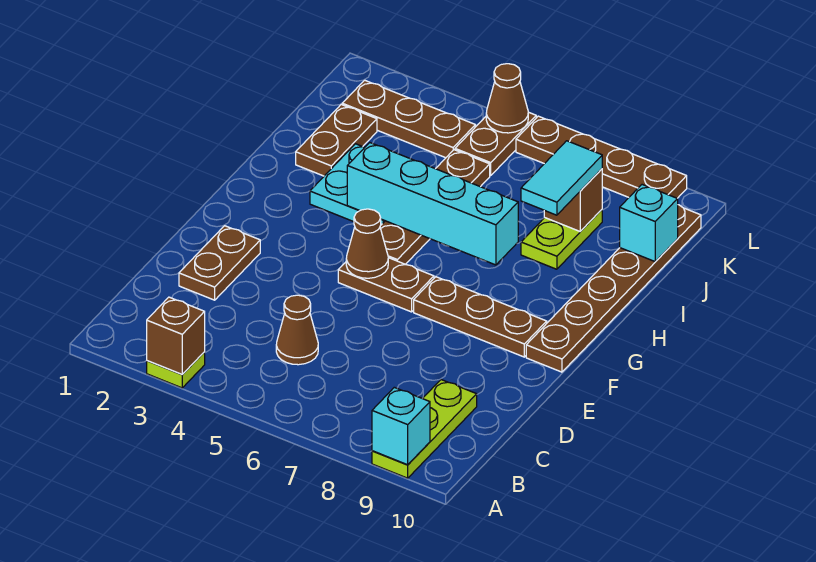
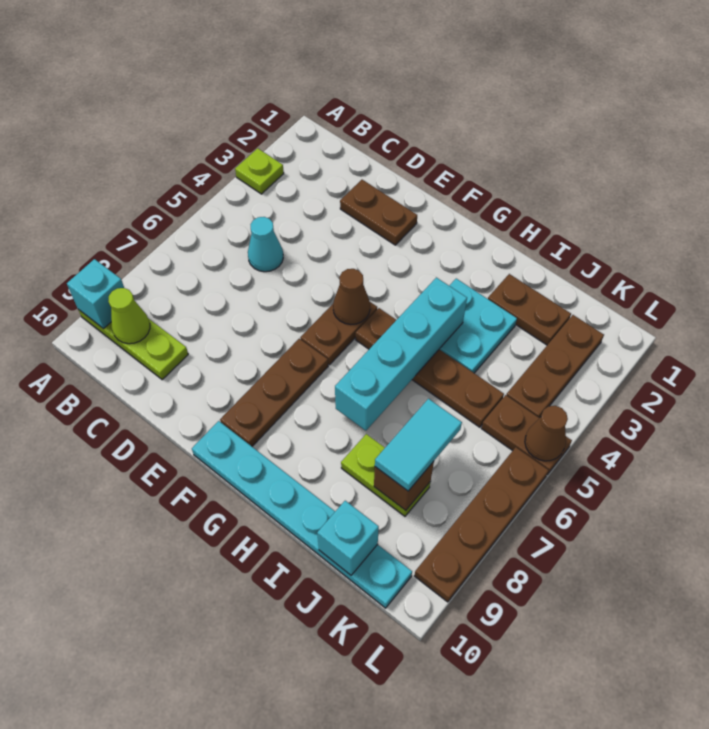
brown brick A3 level 2 -> none
none -> lime cone B9 level 2
brown cone C5 level 1 -> cyan cone C5 level 1
brown plate F10:K10 level 1 -> cyan plate F10:K10 level 1
cyan tile I8:J8 level 3 -> cyan tile J7:J8 level 3

